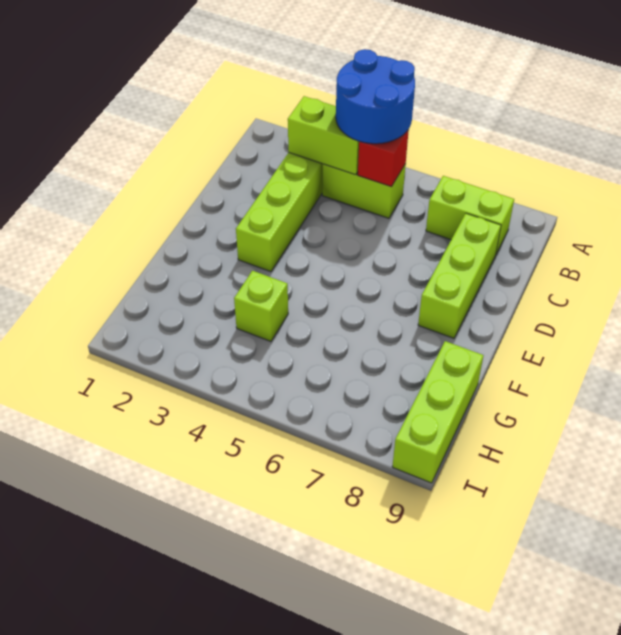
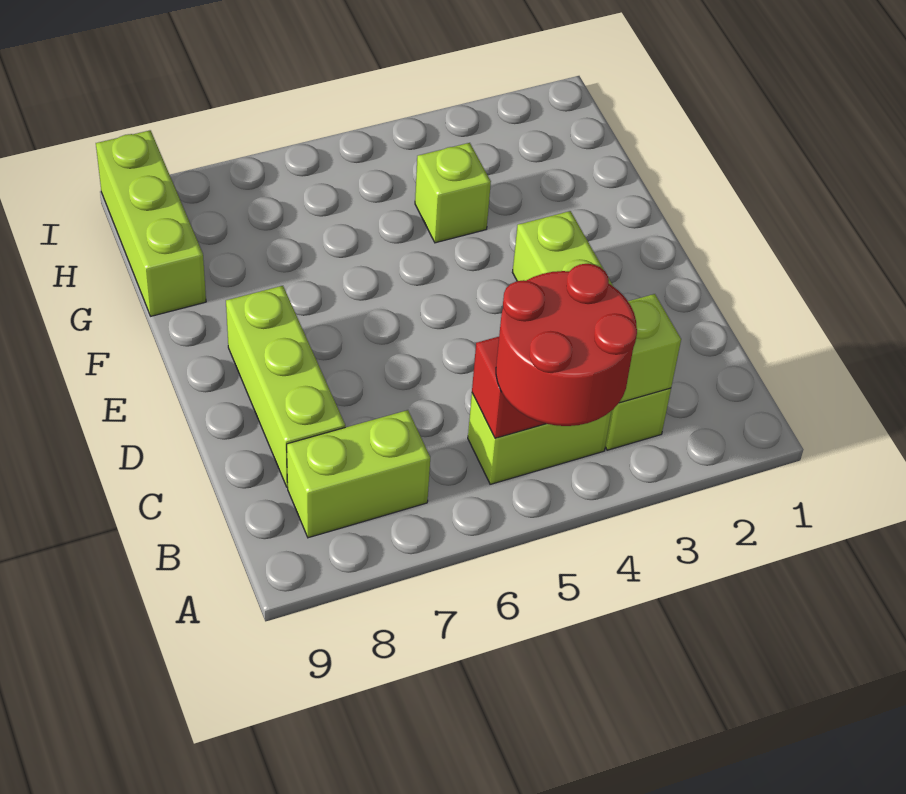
blue round brick A4:B5 level 3 -> red round brick A4:B5 level 3

